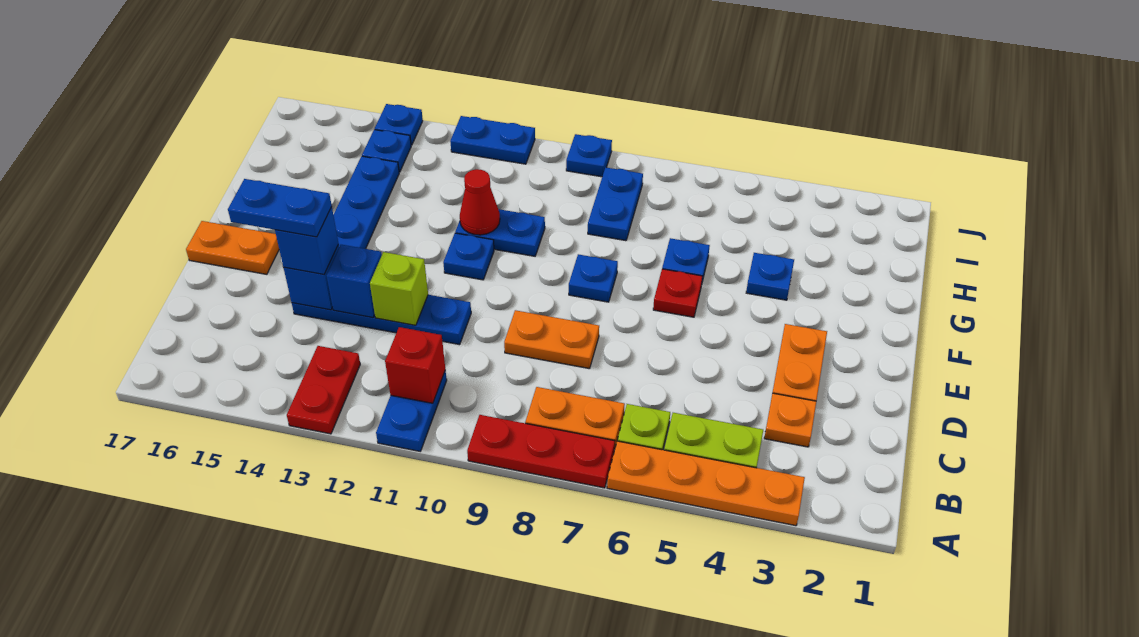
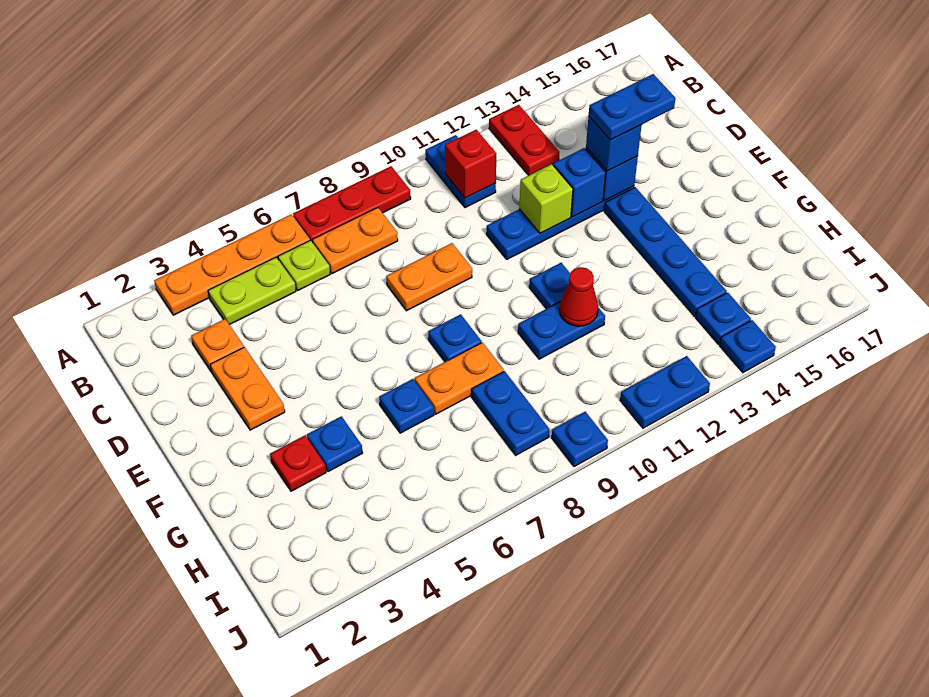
orange plate E16:E17 level 1 -> orange plate G7:G8 level 1
red plate F6 level 1 -> red plate G3 level 1

